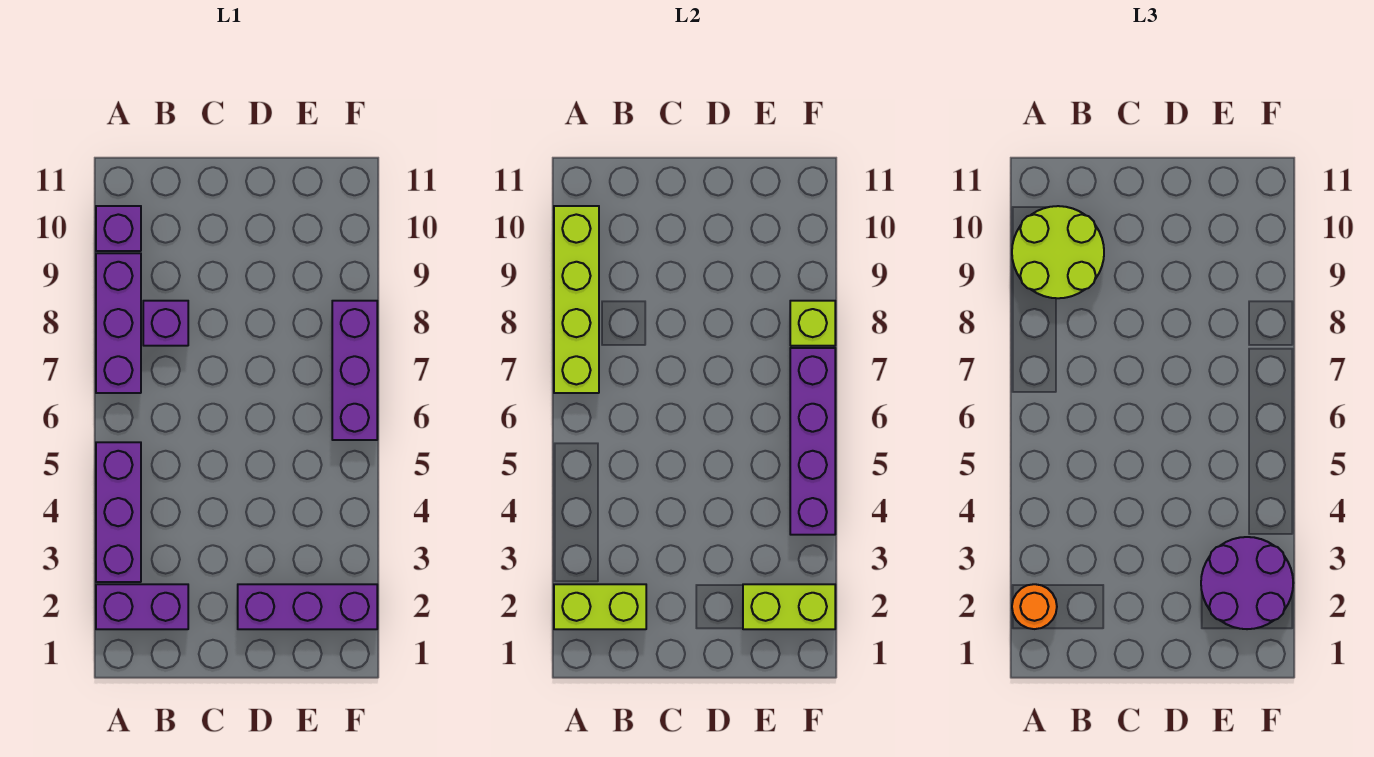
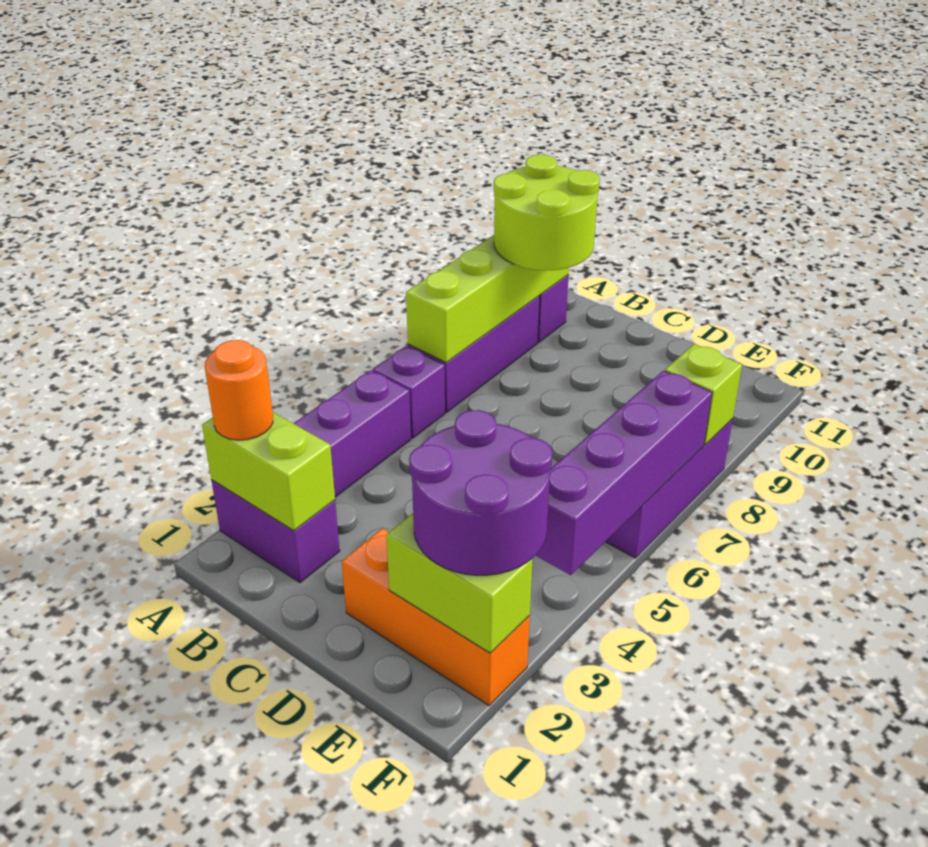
purple brick B8 level 1 -> purple brick A6 level 1
purple brick D2:F2 level 1 -> orange brick D2:F2 level 1

